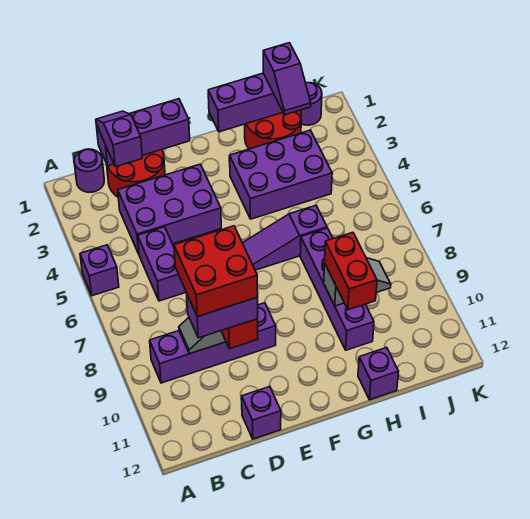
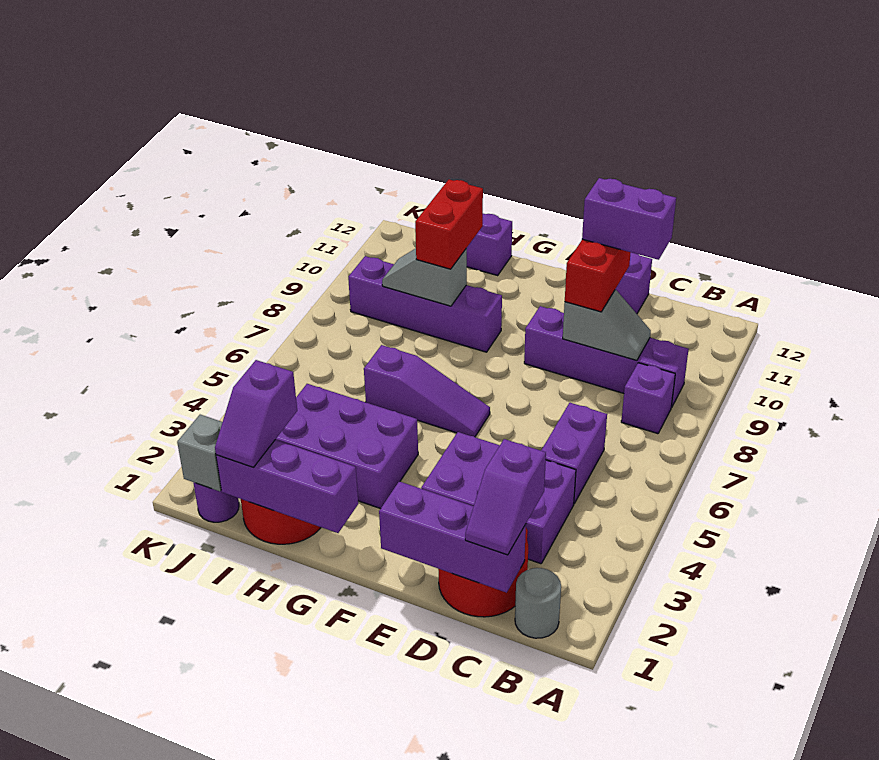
purple brick A5 level 1 -> purple brick B8 level 1
purple round brick B1 level 1 -> grey round brick B1 level 1
red brick C9:D10 level 5 -> none
purple brick H7:H10 level 1 -> purple brick G9:J9 level 1
purple slope I1:I2 level 3 top 1 -> purple slope I1:I2 level 3 top 2
none -> grey brick J1 level 2

